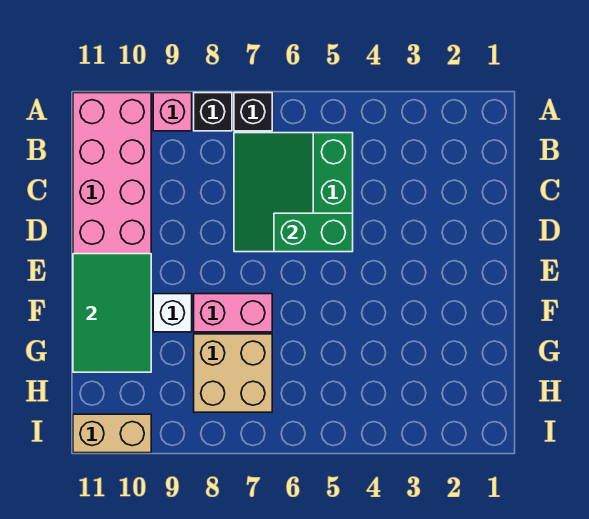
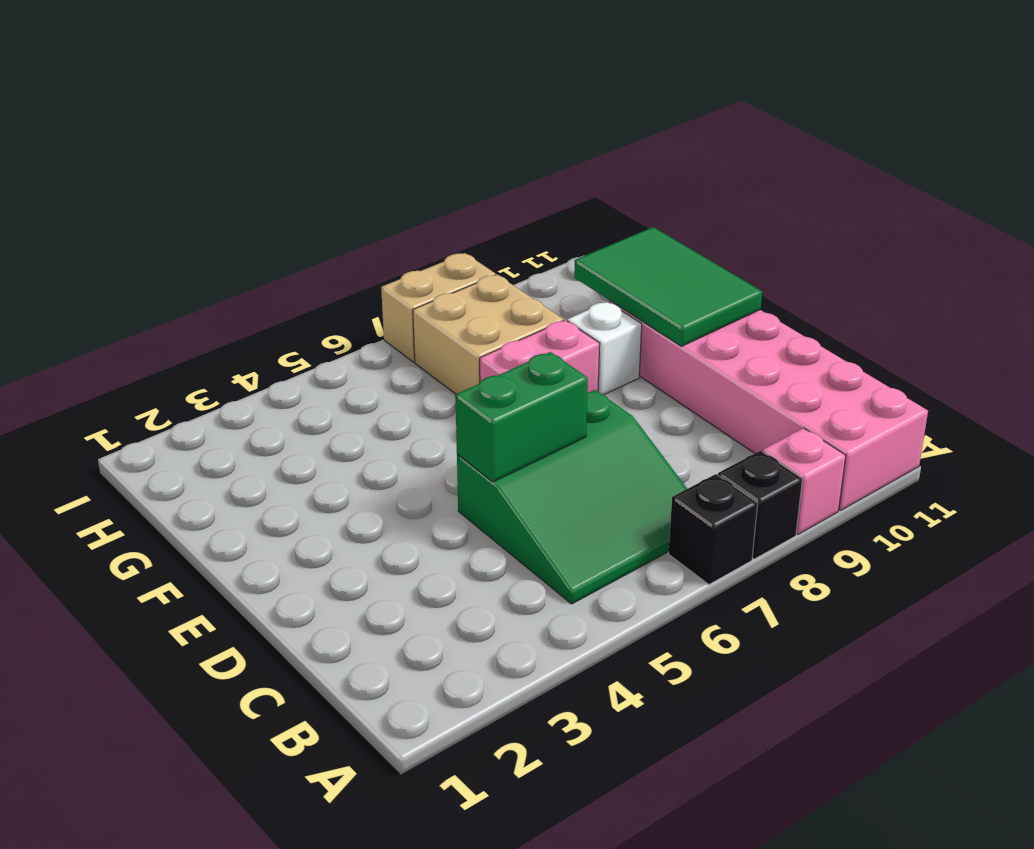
green slope B5:D7 level 1 top 5 -> green slope B5:D7 level 1 top D
tan brick I10:I11 level 1 -> tan brick I7:I8 level 1

